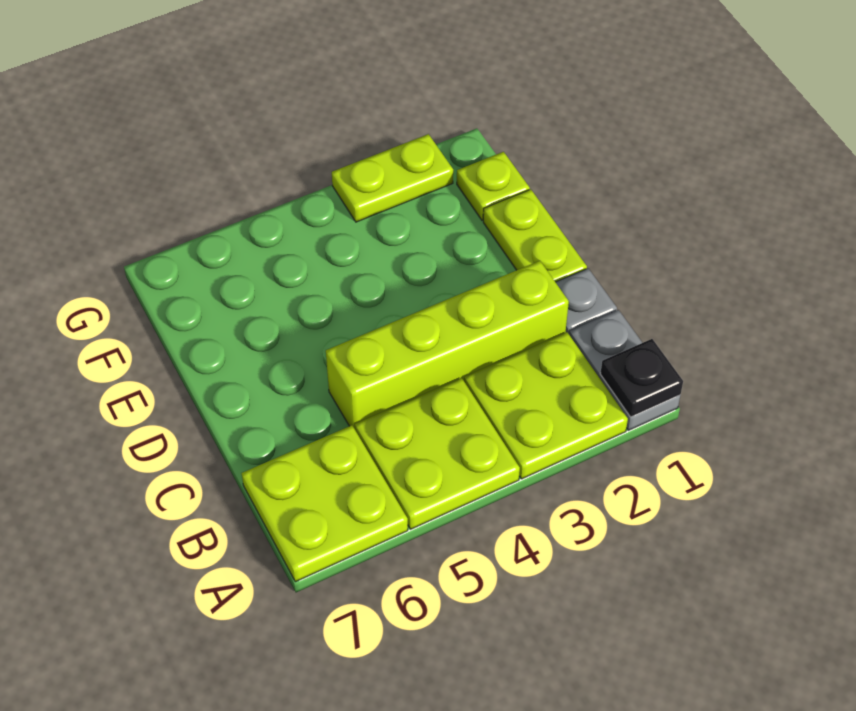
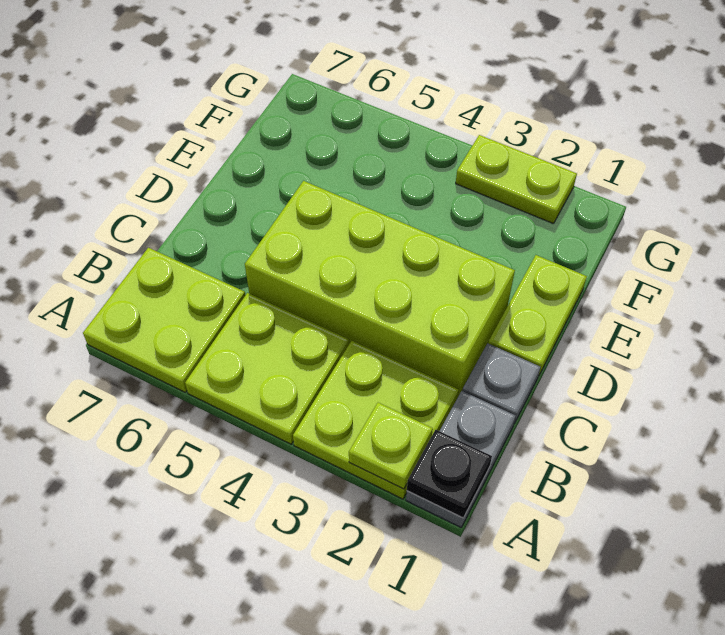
lime brick C2:C5 level 1 -> lime brick C2:D5 level 1
lime plate F1 level 1 -> lime plate A2 level 2

